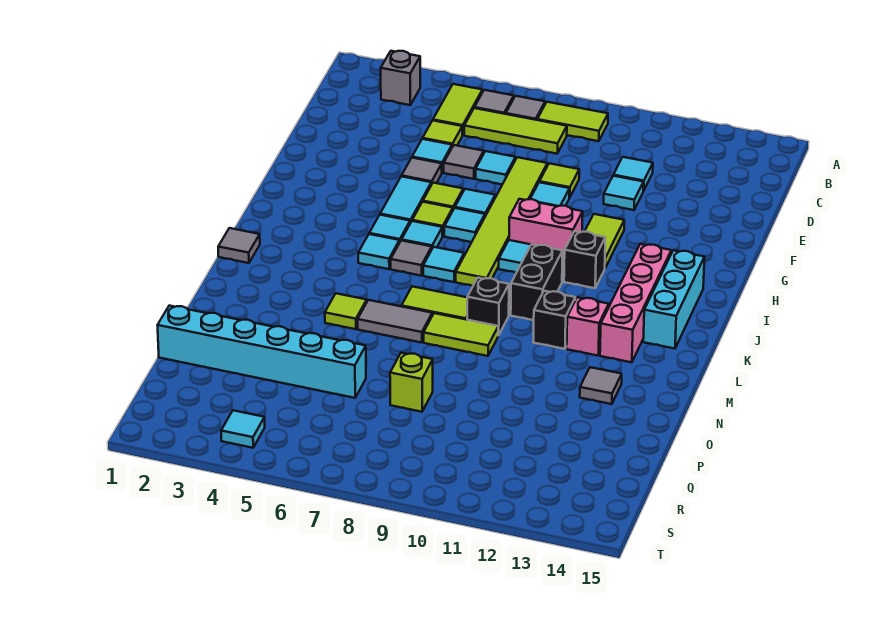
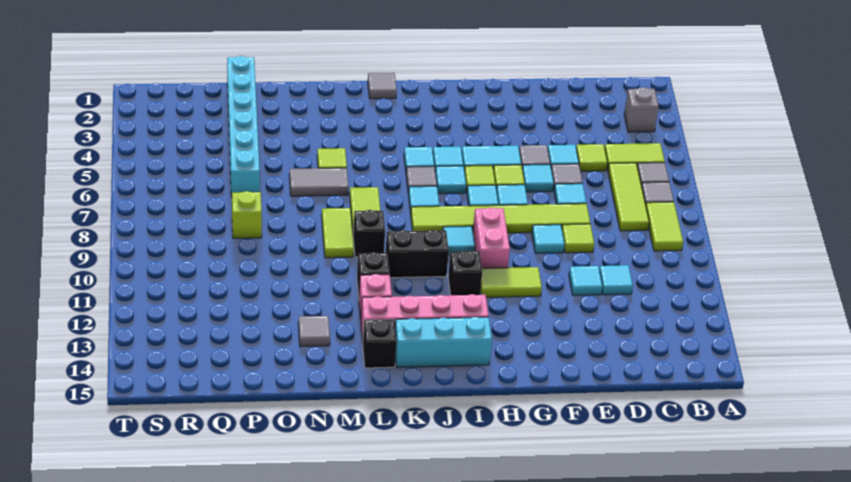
none -> black brick L14 level 1
grey tile M6:M7 level 1 -> grey tile M6:N6 level 1
cyan tile S4 level 1 -> cyan tile F6 level 1

